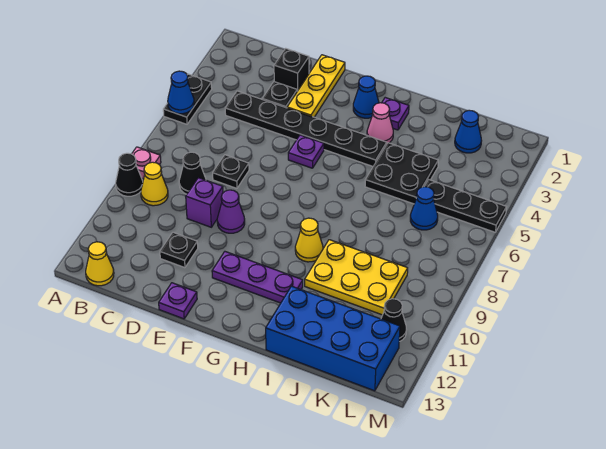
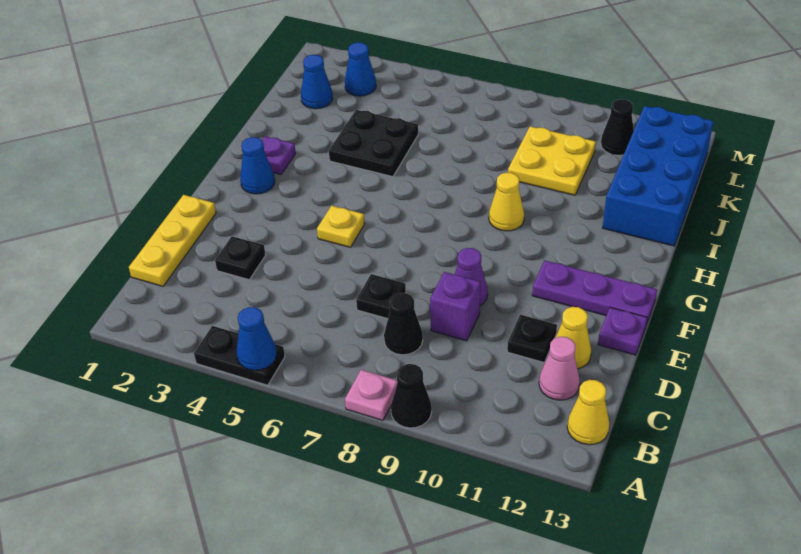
yellow cone B9 level 1 -> yellow cone D12 level 1
black plate C4:H4 level 1 -> none
black brick D2 level 1 -> none
yellow plate E1:E3 level 1 -> yellow plate C1:E1 level 1
purple plate F5 level 1 -> yellow plate F5 level 1
purple plate F11:H11 level 1 -> purple plate F11:F13 level 1
pink cone H3 level 1 -> pink cone C12 level 1
yellow plate I9:K10 level 1 -> yellow plate J9:K10 level 1
black plate K5:M5 level 1 -> none
blue cone K6 level 1 -> blue cone L3 level 1

